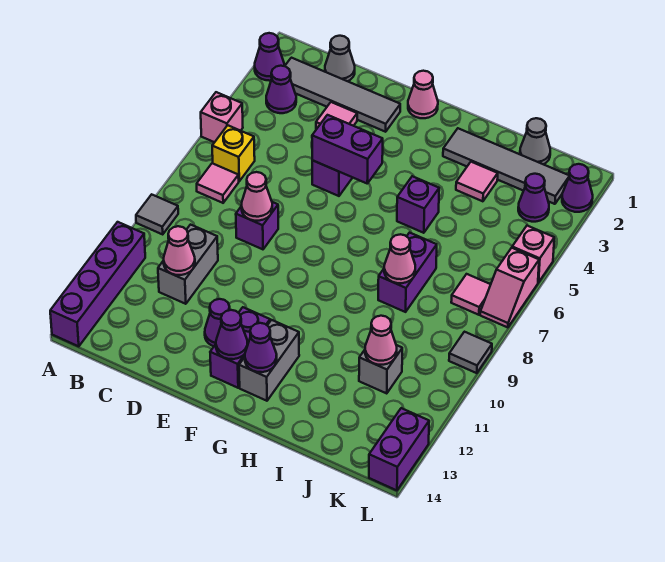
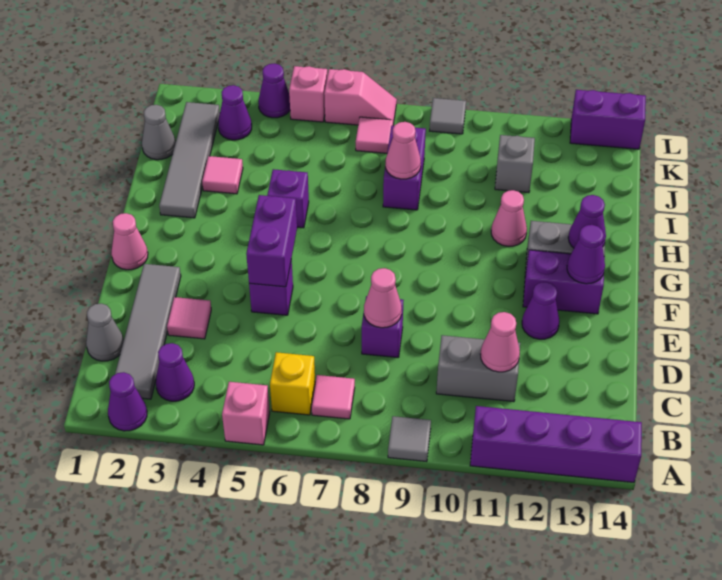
purple brick I7:I8 level 1 -> purple brick I8:J8 level 1
pink cone J11 level 2 -> pink cone H11 level 1
purple cone L2 level 1 -> purple cone L4 level 1

